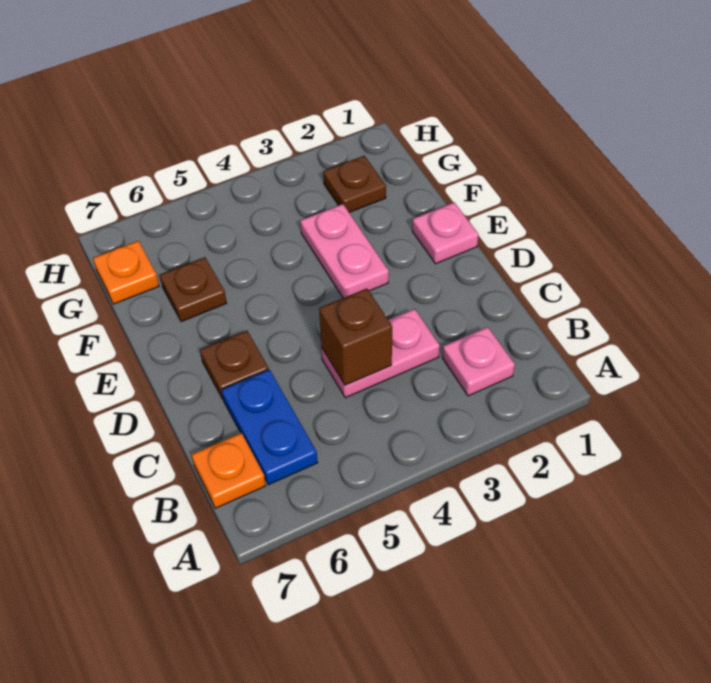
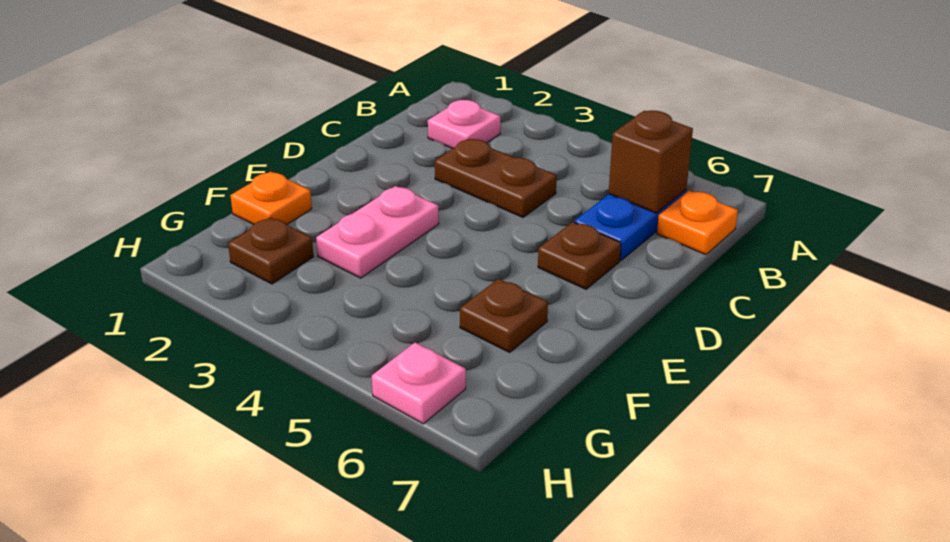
pink plate C3:C4 level 1 -> brown plate C3:C4 level 1
brown brick C4 level 2 -> brown brick B6 level 2
pink plate E1 level 1 -> pink plate H6 level 1
orange plate G7 level 1 -> orange plate F1 level 1

